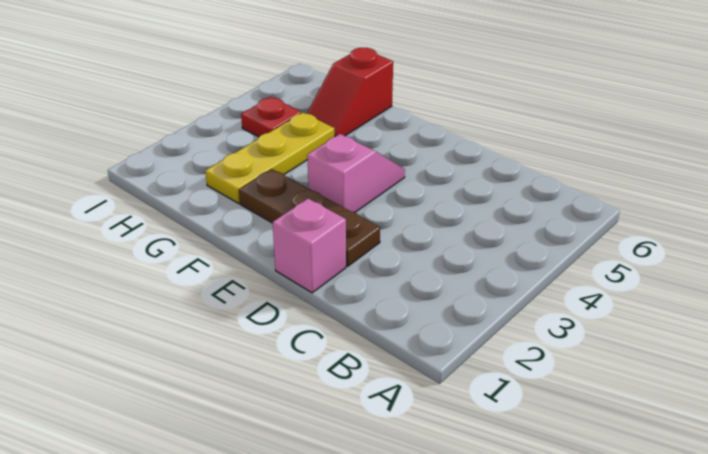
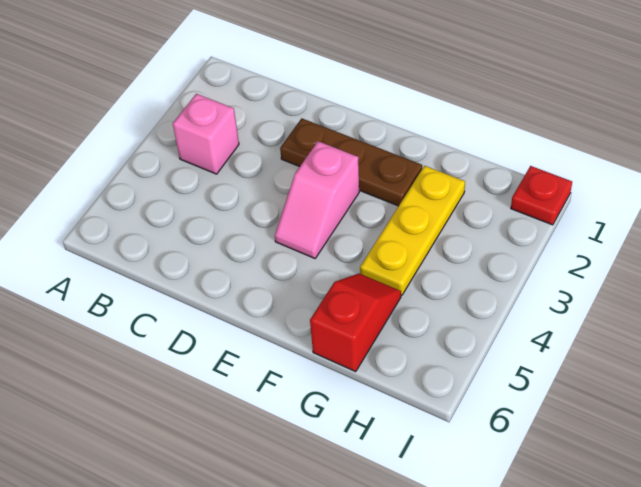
pink brick D1 level 1 -> pink brick B3 level 1
red plate H4 level 1 -> red plate I1 level 1

